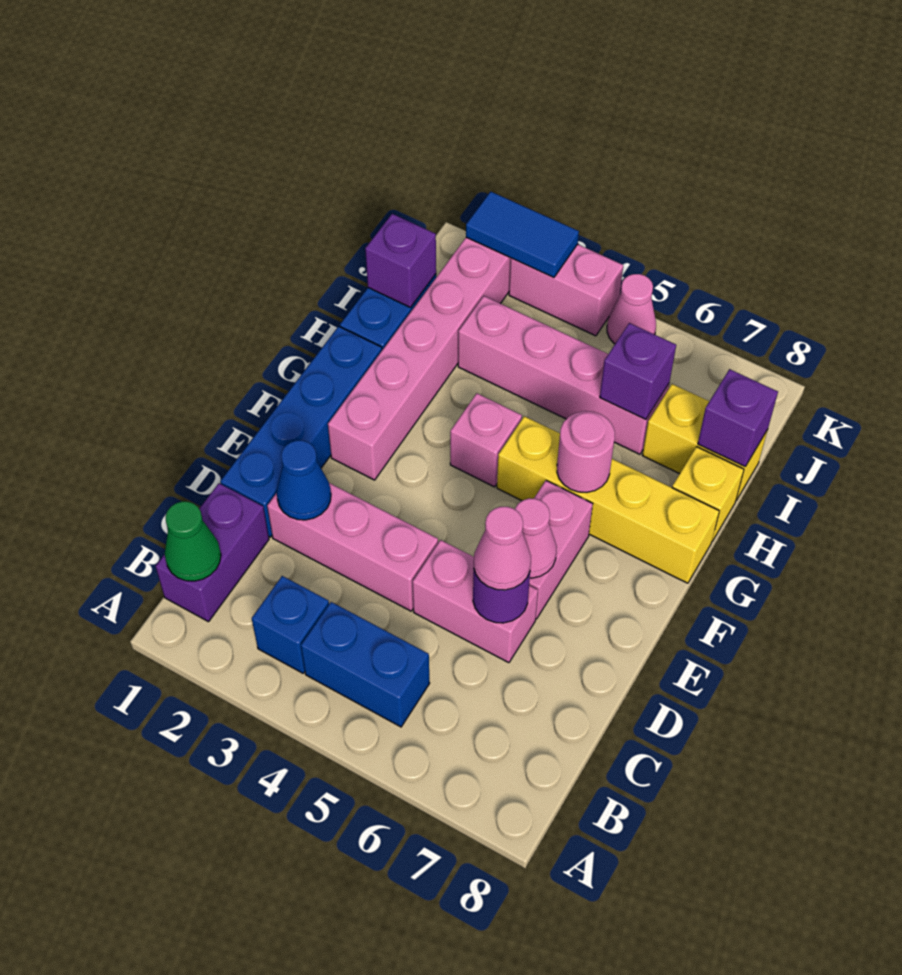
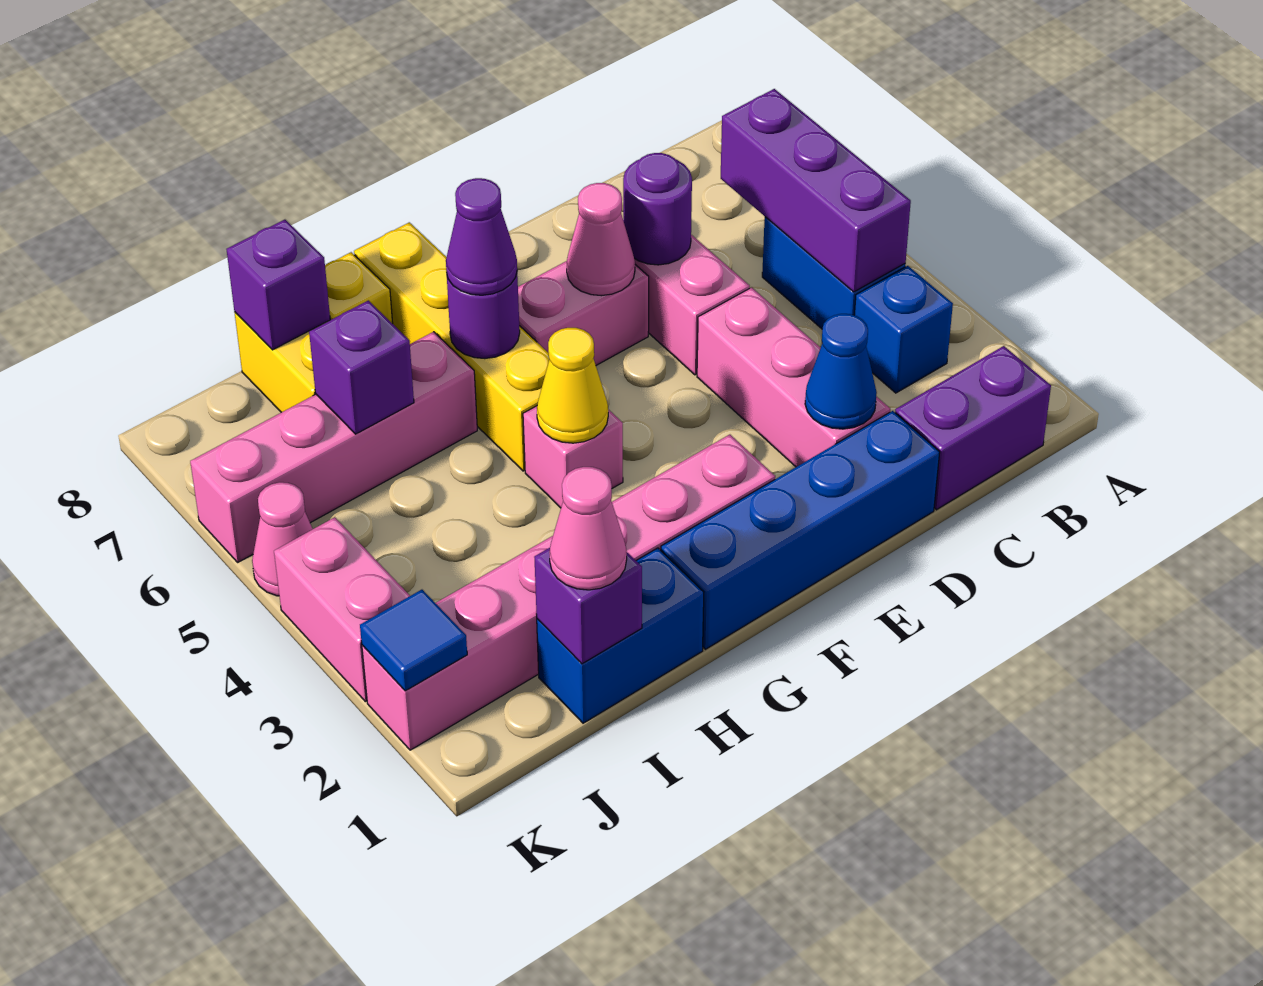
green cone B1 level 2 -> none
none -> purple brick B4:B6 level 2
pink cone D6 level 3 -> pink cone I1 level 3
none -> yellow cone G4 level 2
pink round brick G6 level 2 -> purple round brick G6 level 2
none -> purple cone G6 level 3
pink brick I3:I6 level 1 -> pink brick H6:K6 level 1
blue tile K2:K3 level 2 -> blue tile K2 level 2

